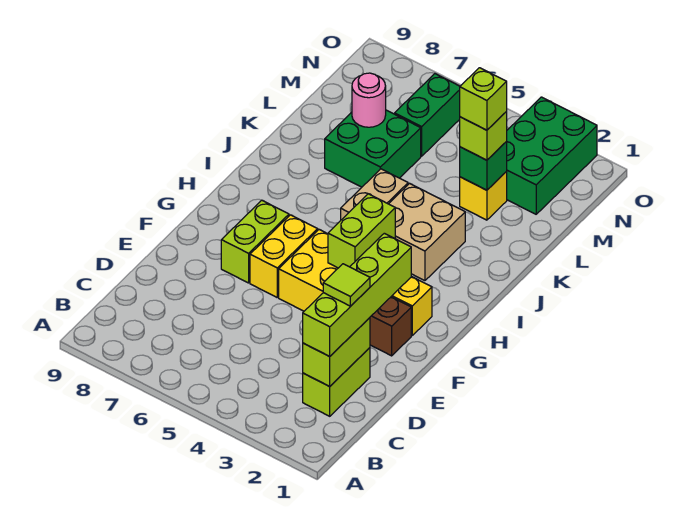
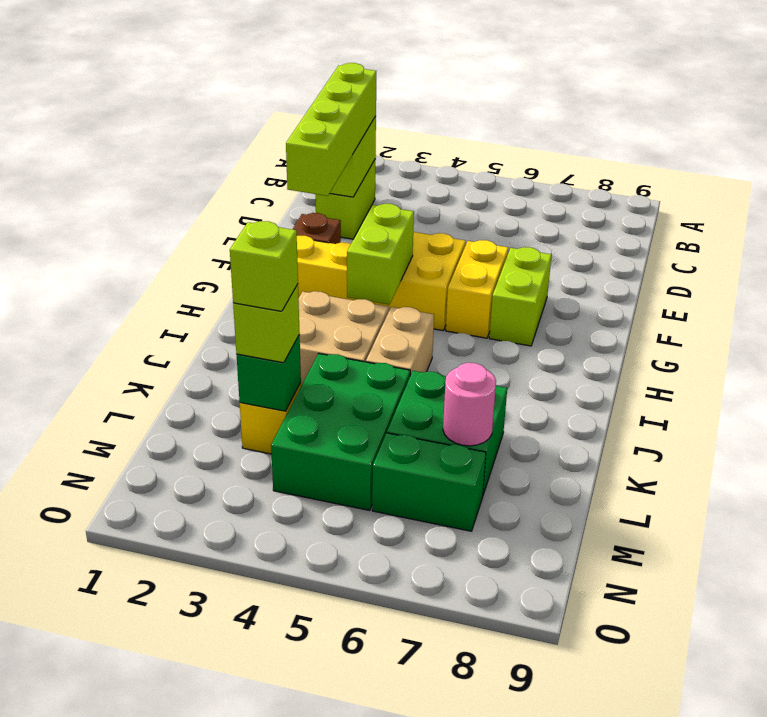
lime tile D2 level 4 -> none
green brick M2:O3 level 1 -> green brick K4:M5 level 1
green brick M6:N6 level 1 -> green brick M6:M7 level 1

